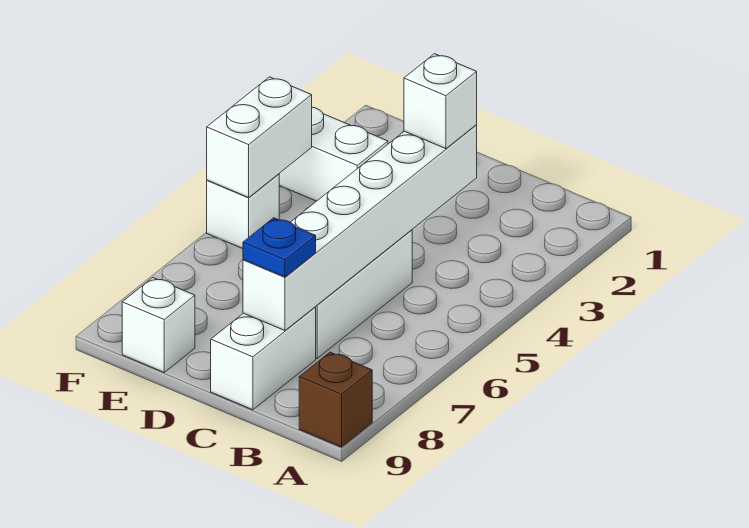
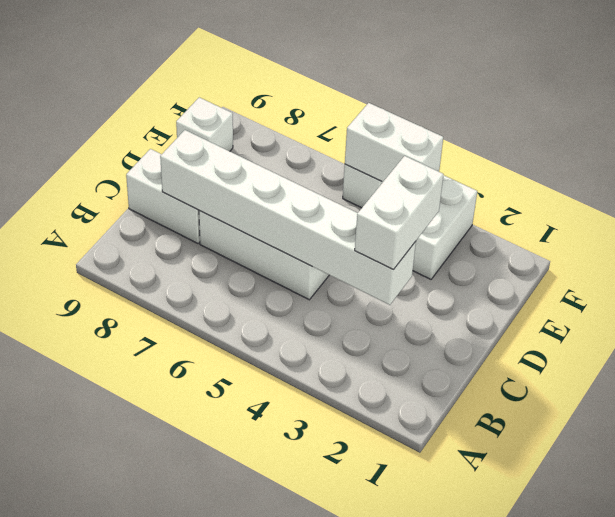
brown brick A9 level 1 -> none
white brick C3 level 3 -> white brick C3:D3 level 3
blue plate C8 level 3 -> none

